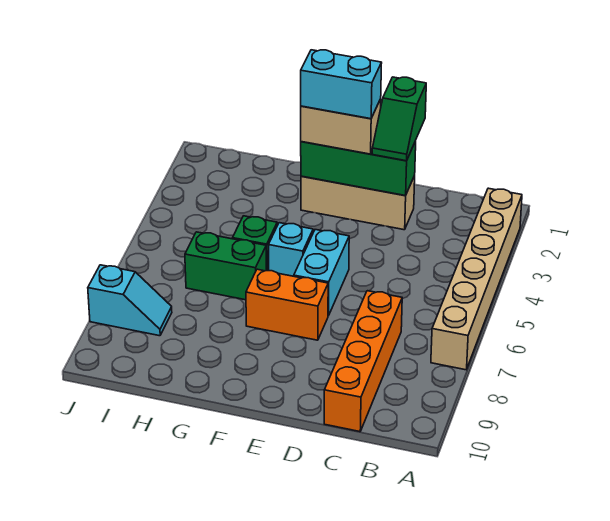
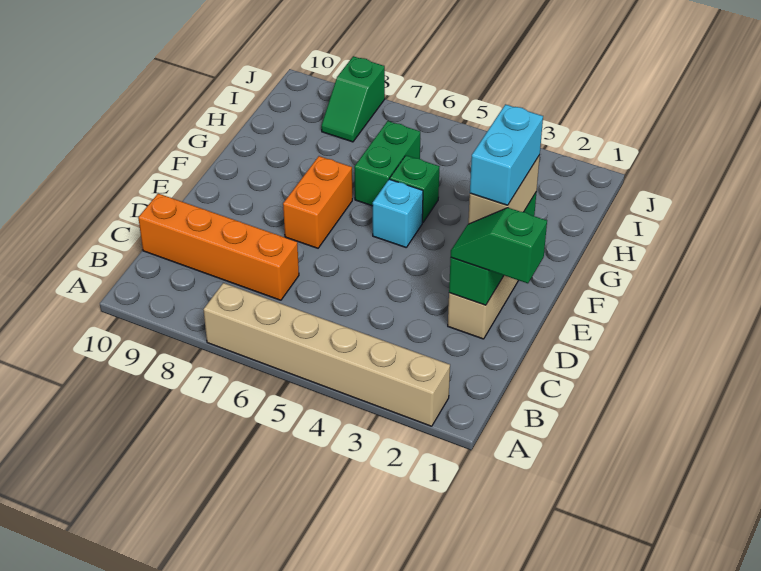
cyan brick E5:E6 level 1 -> none
cyan slope I8:J8 level 1 top J -> green slope I8:J8 level 1 top J

